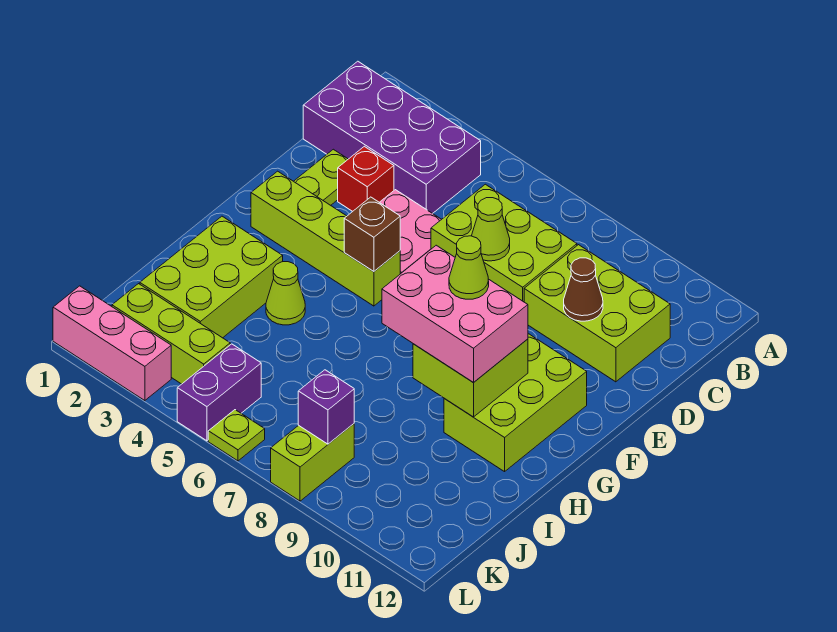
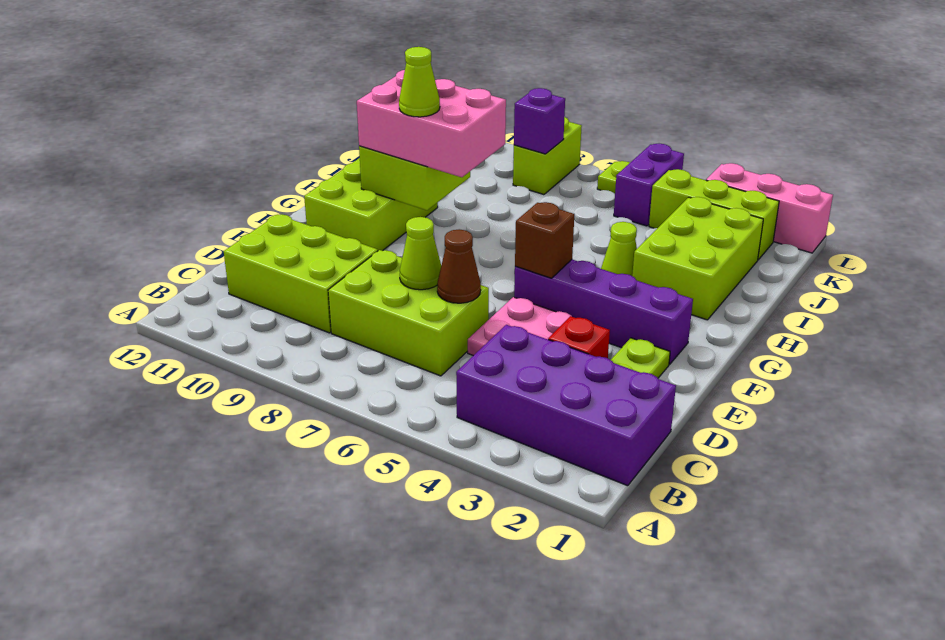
brown cone D10 level 2 -> brown cone D6 level 2
lime brick F2:F5 level 1 -> purple brick F2:F5 level 1

